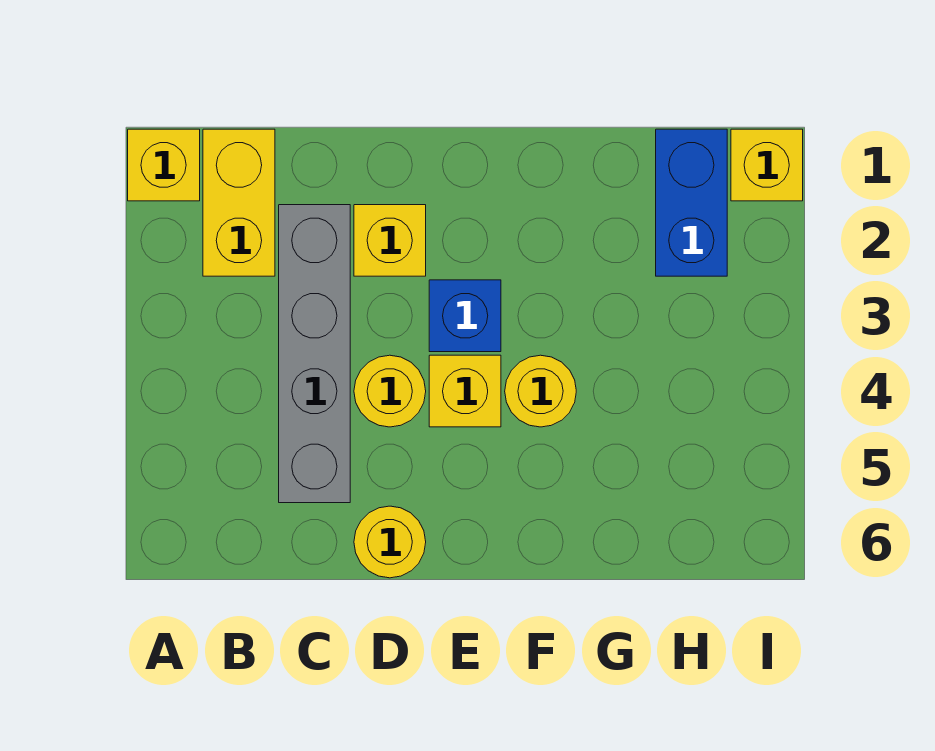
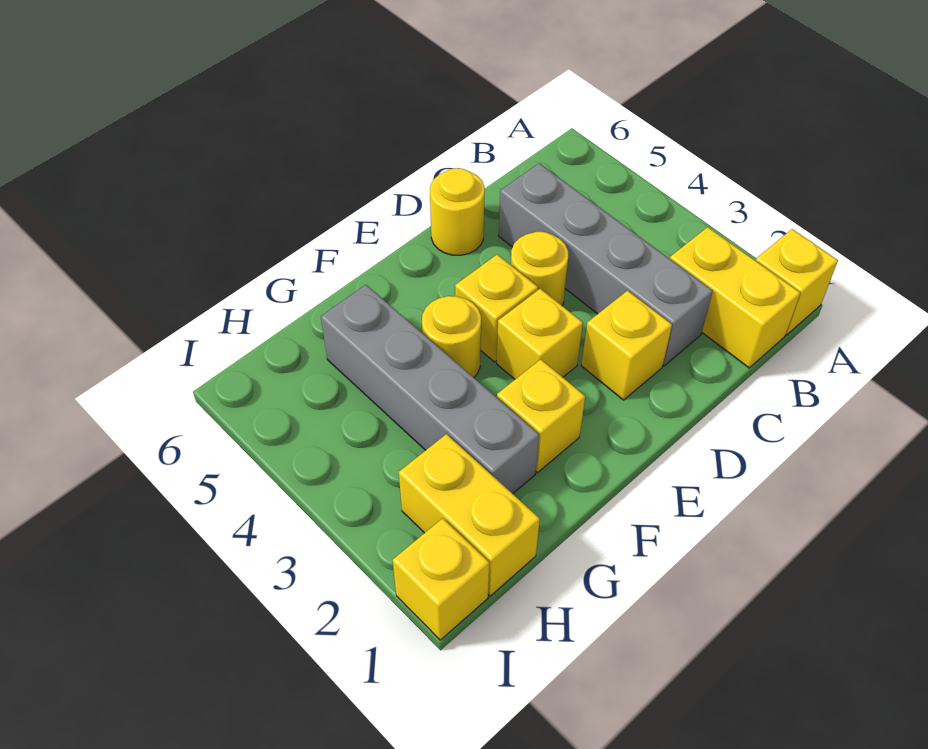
blue brick E3 level 1 -> yellow brick E3 level 1
none -> yellow brick F2 level 1
none -> grey brick G2:G5 level 1
blue brick H1:H2 level 1 -> yellow brick H1:H2 level 1

